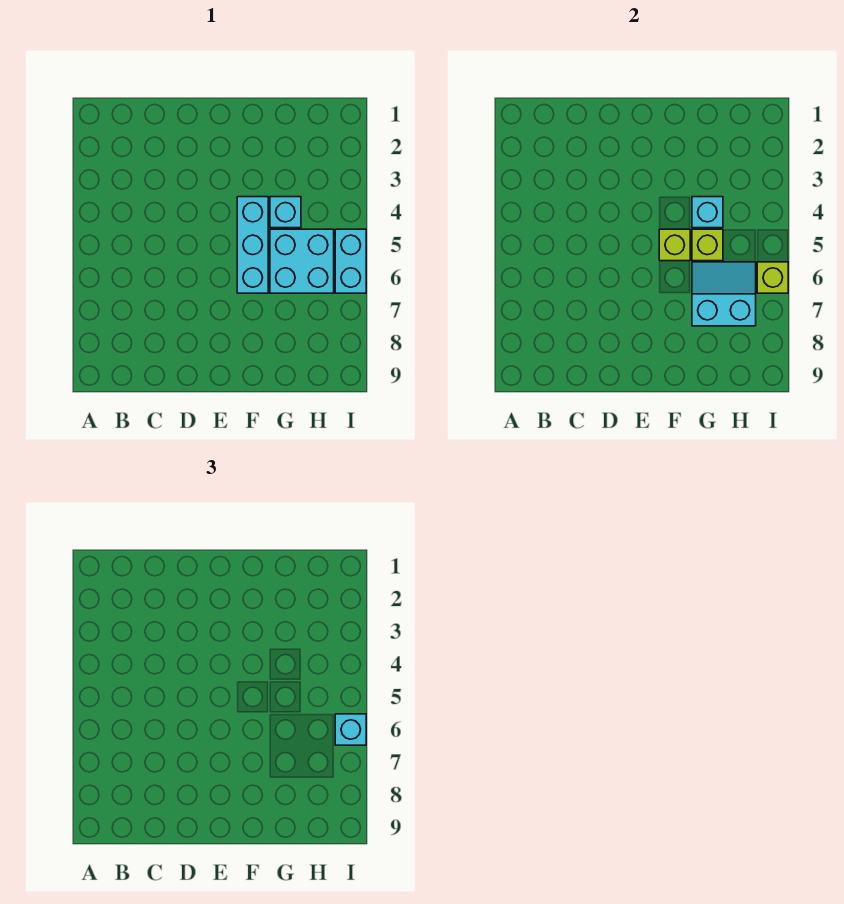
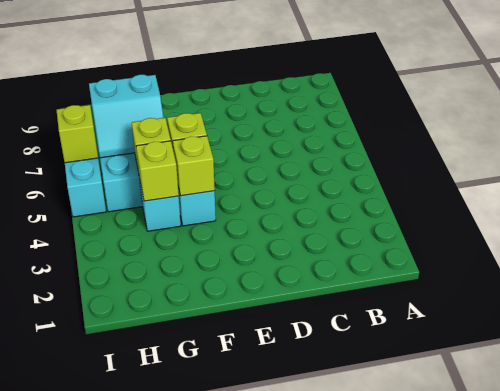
none -> lime brick F4 level 2
cyan brick G4 level 2 -> lime brick G4 level 2
cyan brick I6 level 3 -> none

